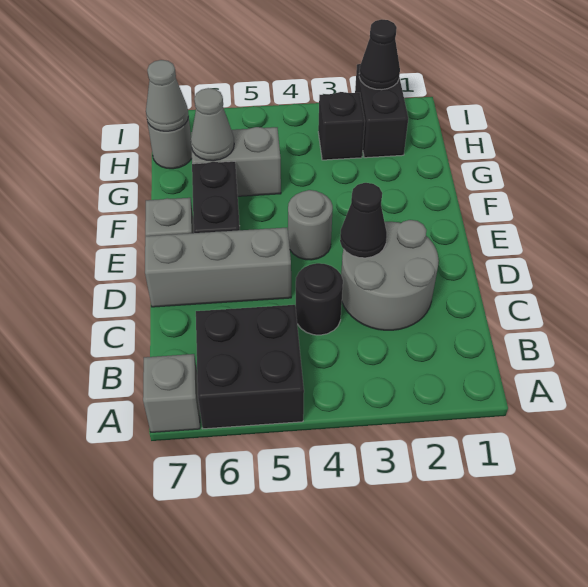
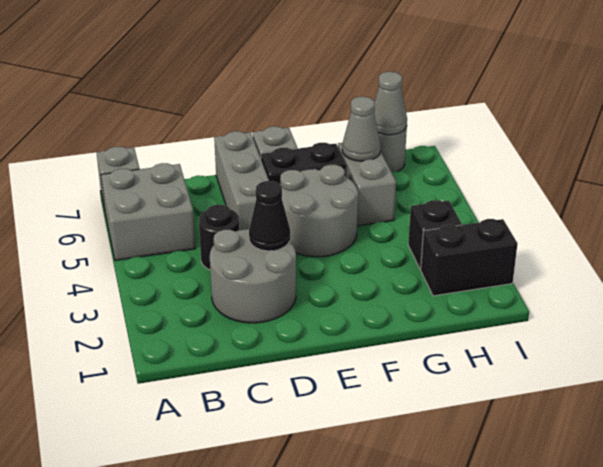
black brick A5:B6 level 1 -> grey brick A5:B6 level 1
grey round brick E4 level 1 -> grey round brick E4:F5 level 1
black cone I2 level 2 -> none

